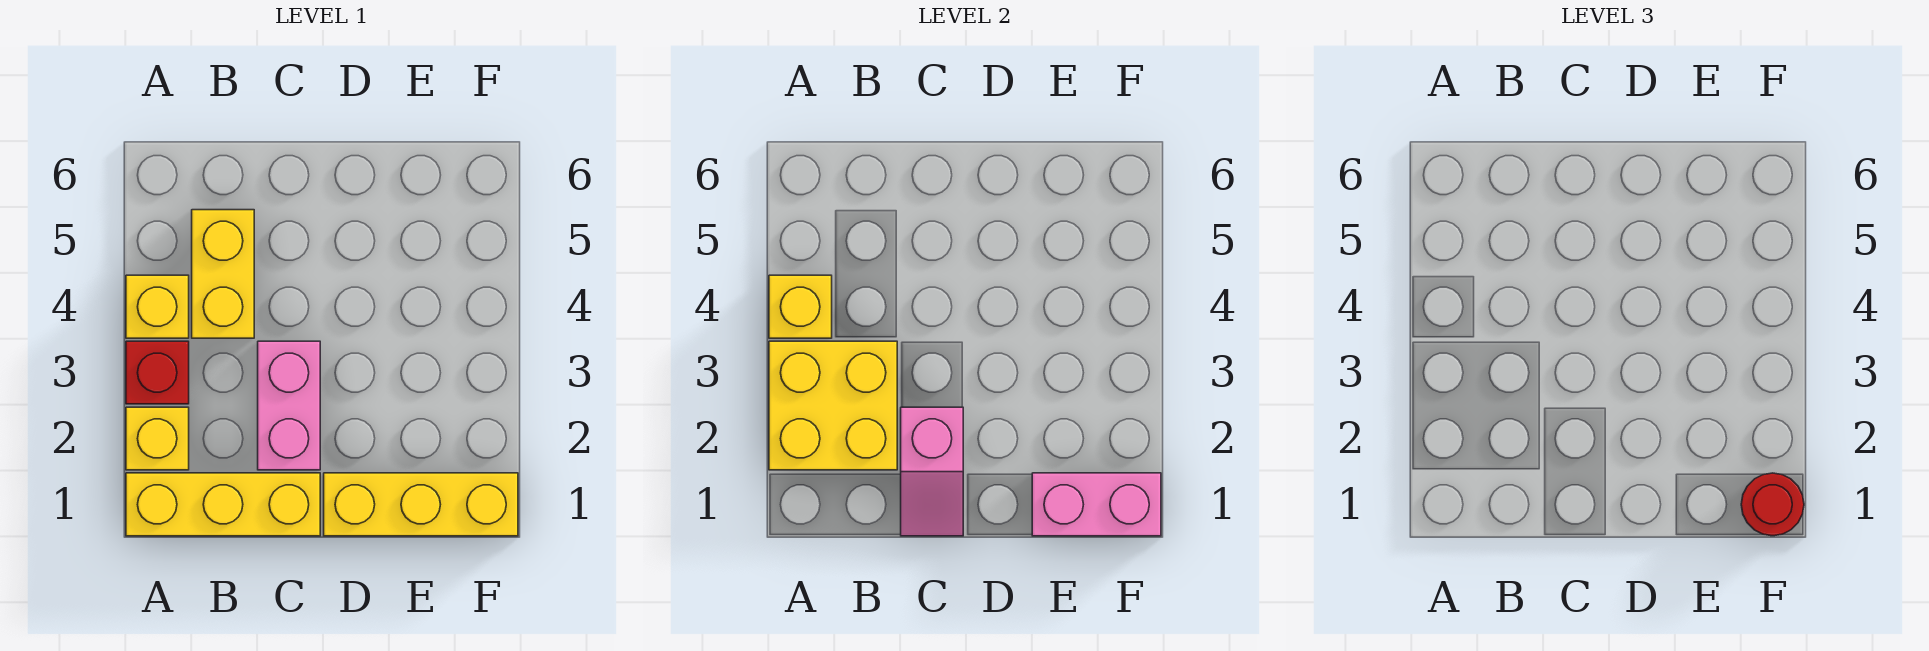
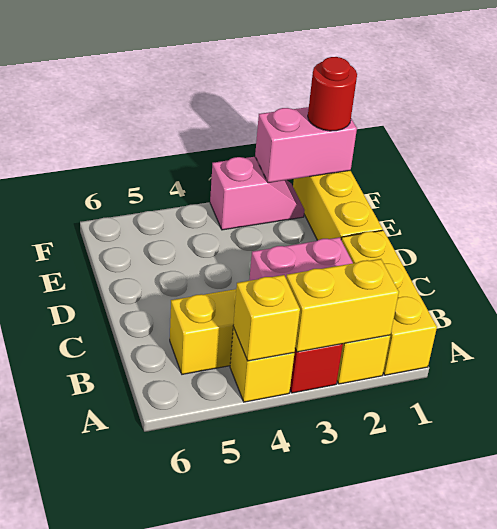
yellow brick A2:B3 level 2 -> yellow brick A2:A3 level 2
pink slope C1:C2 level 2 top 2 -> pink slope F2:F3 level 1 top 3
pink brick E1:F1 level 2 -> pink brick F1:F2 level 2

